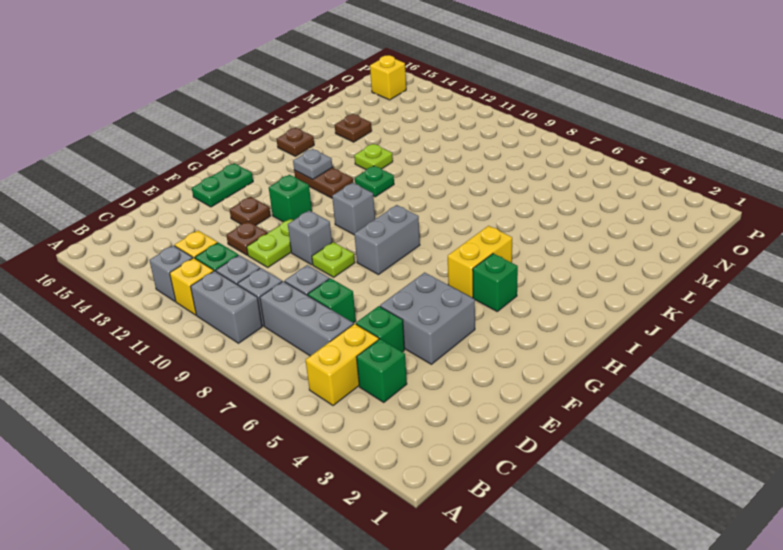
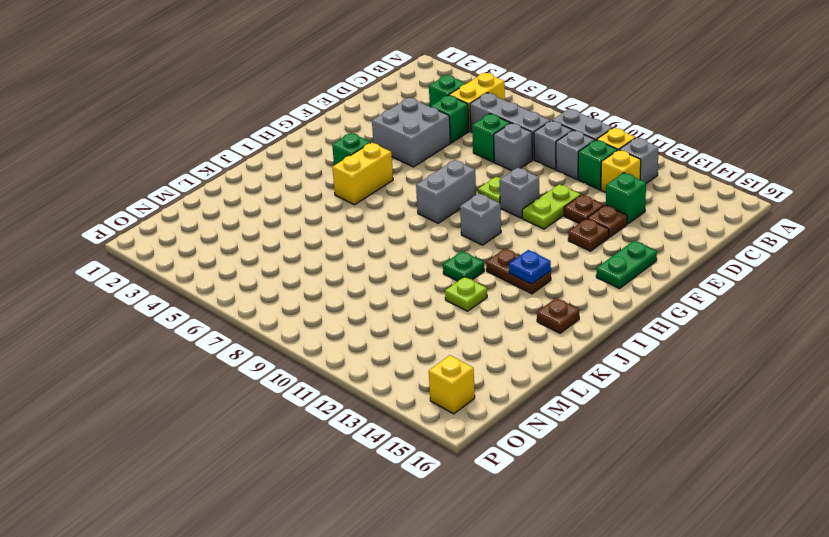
green brick G12 level 1 -> green brick D13 level 1
grey plate I13 level 2 -> blue plate I13 level 2
brown plate L14 level 1 -> brown plate E13 level 1

